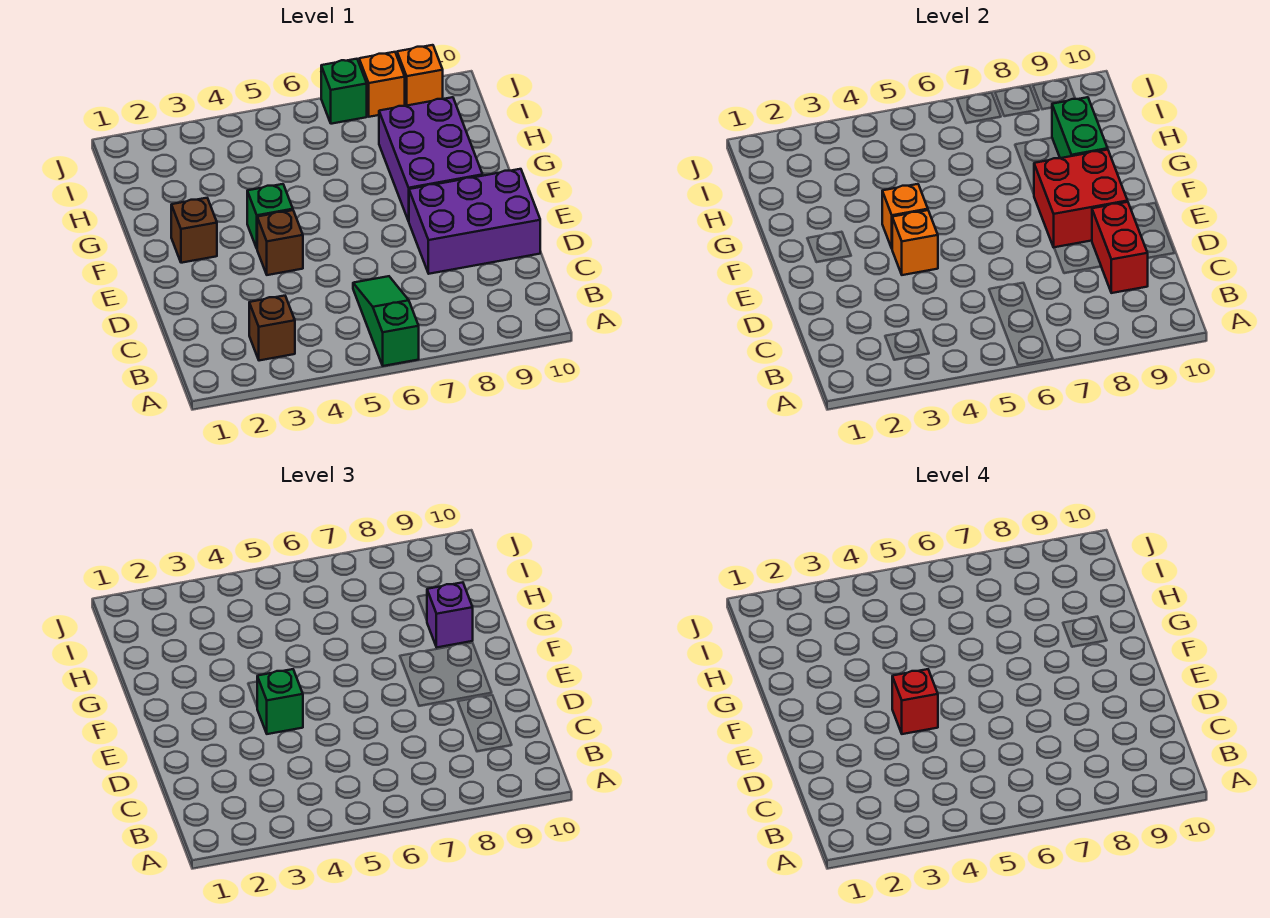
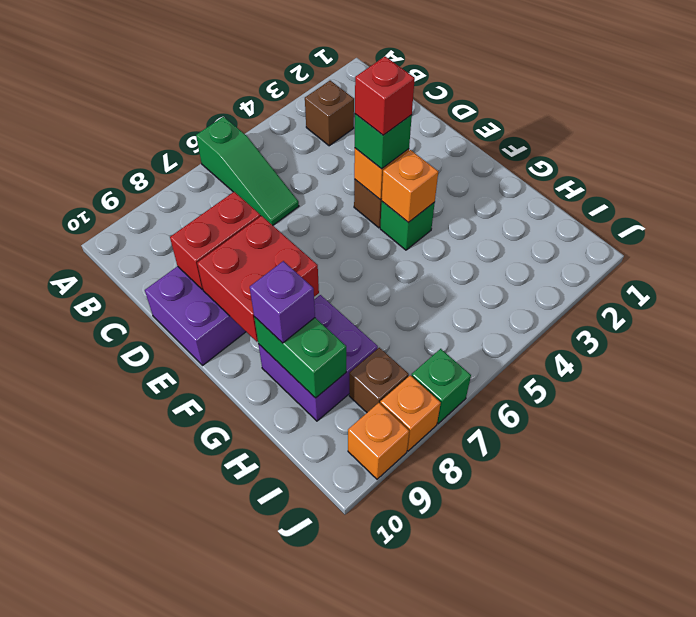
red brick C9:D9 level 2 -> red brick D8:D9 level 2
brown brick F2 level 1 -> brown brick I8 level 1
purple brick F8:H9 level 1 -> purple brick G8:H9 level 1

